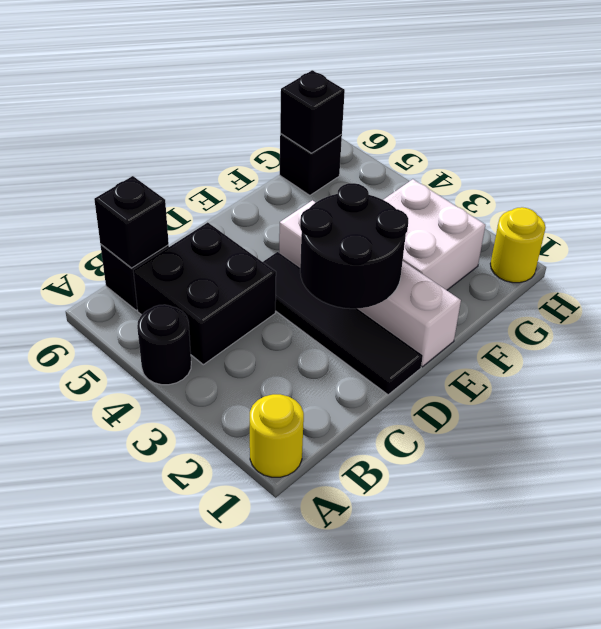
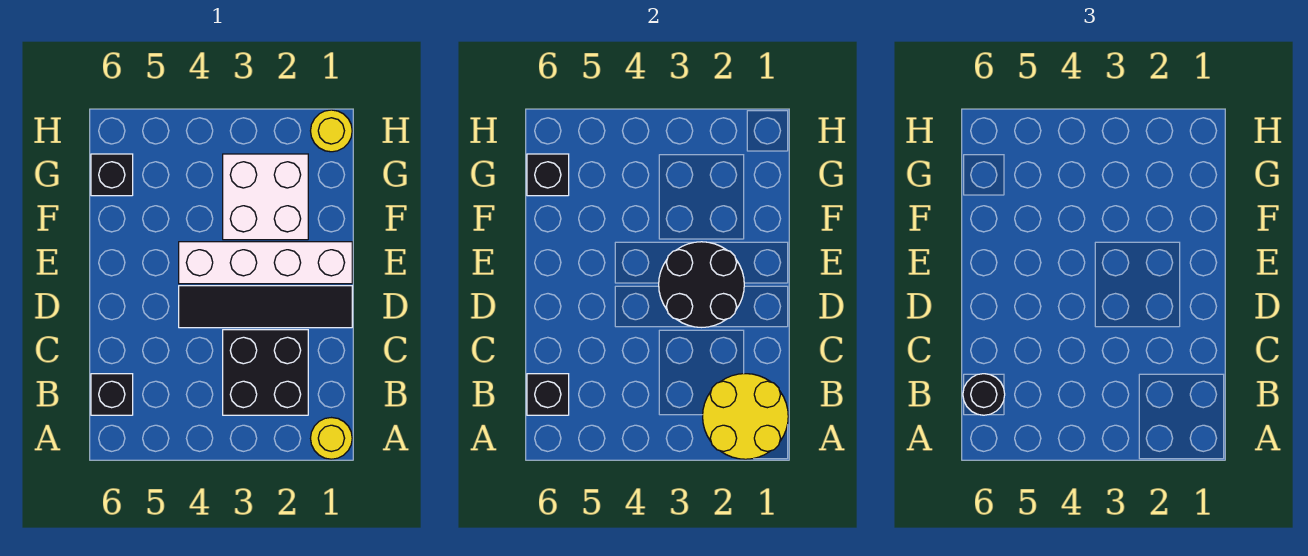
none -> yellow round brick A1:B2 level 2
black round brick A4 level 1 -> black round brick B6 level 3
black brick B4:C5 level 1 -> black brick B2:C3 level 1

